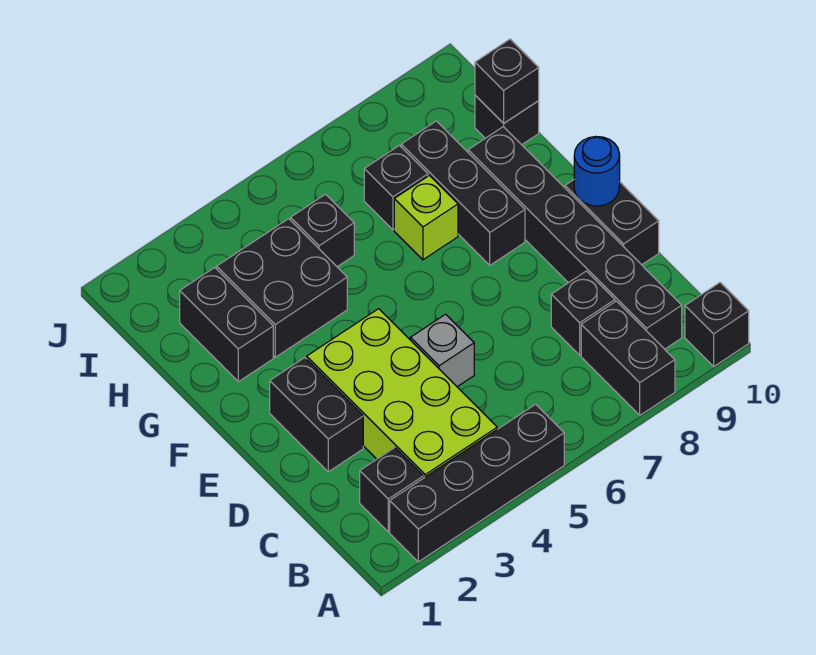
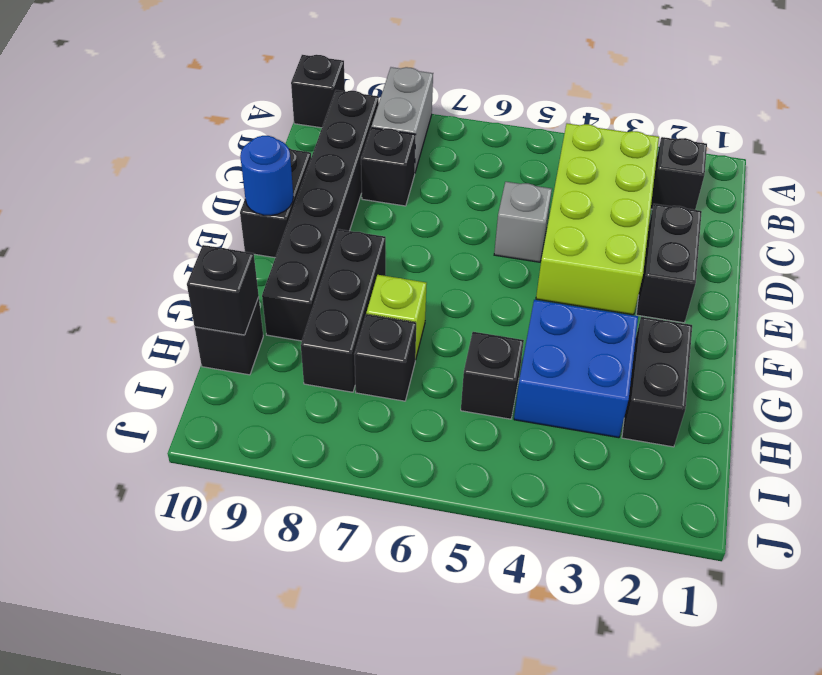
black brick A2:A5 level 1 -> none
black brick A8:B8 level 1 -> grey brick A8:B8 level 1
black brick G3:H4 level 1 -> blue brick G3:H4 level 1

